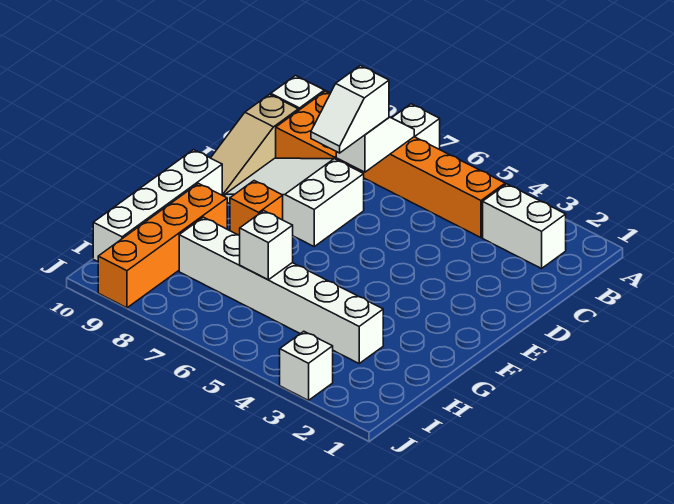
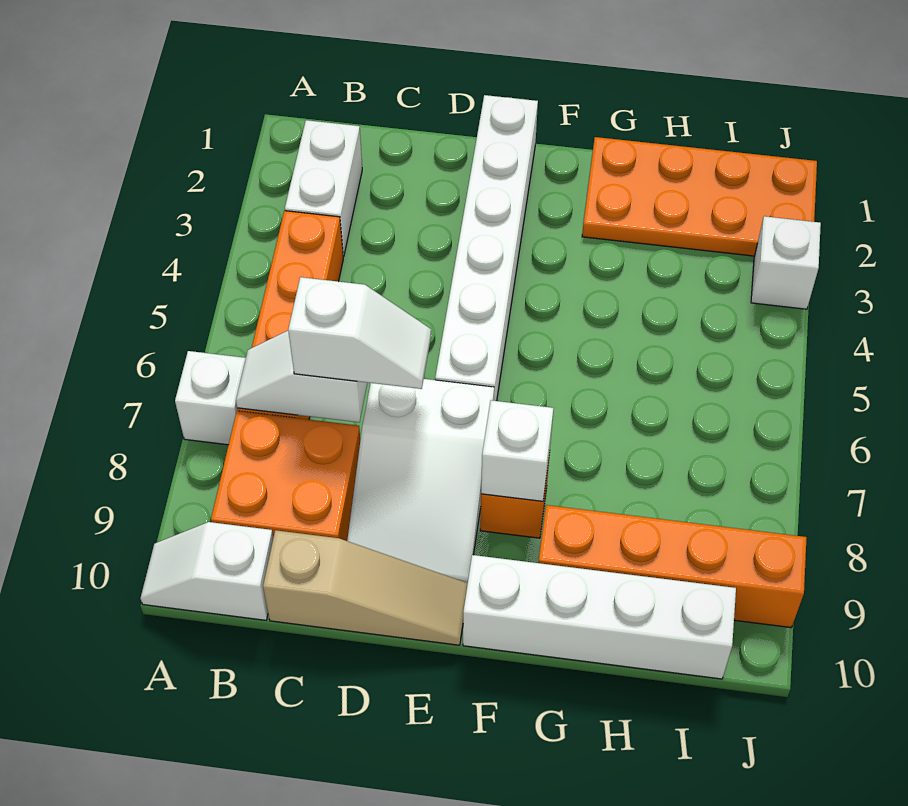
none -> orange plate G1:J2 level 1
white brick H3:H8 level 1 -> white brick E1:E6 level 1
white brick H6 level 2 -> white brick F8 level 2

